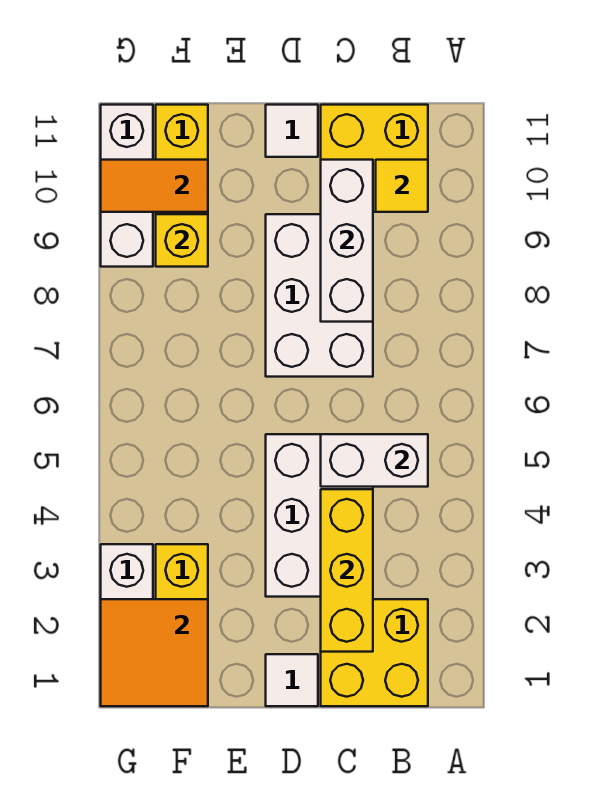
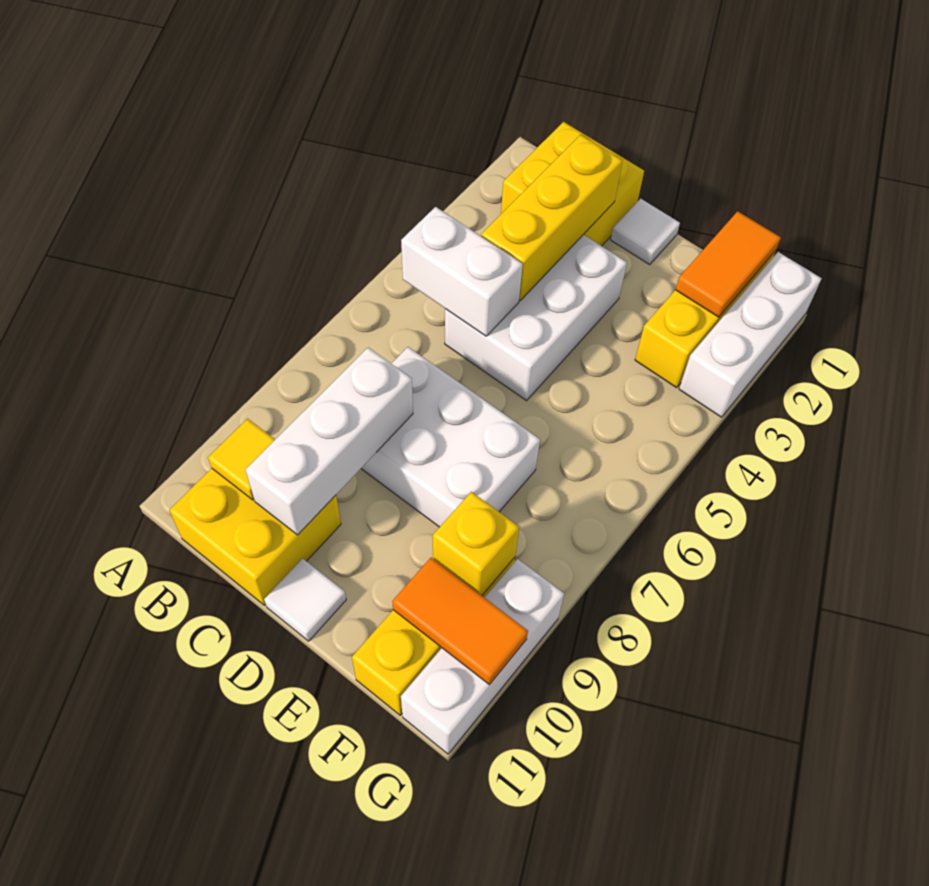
white brick C7:D9 level 1 -> white brick C7:E8 level 1
orange tile F1:G2 level 2 -> orange tile F1:F2 level 2

